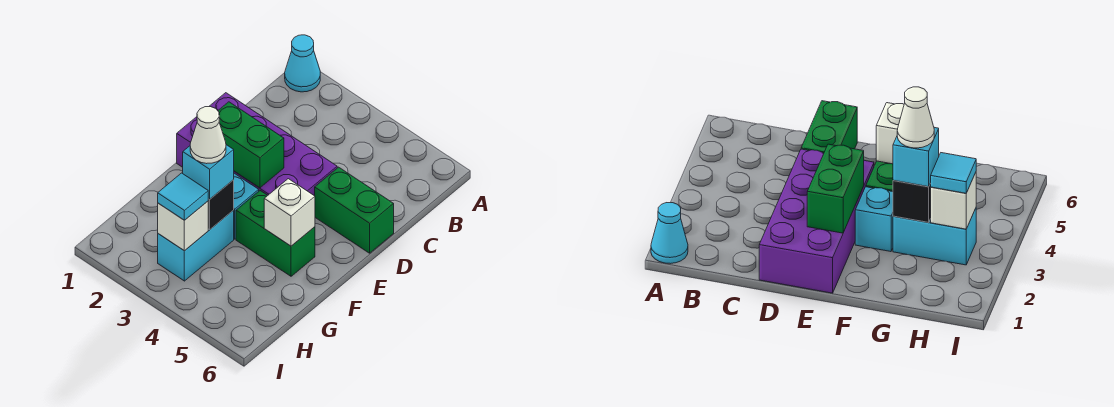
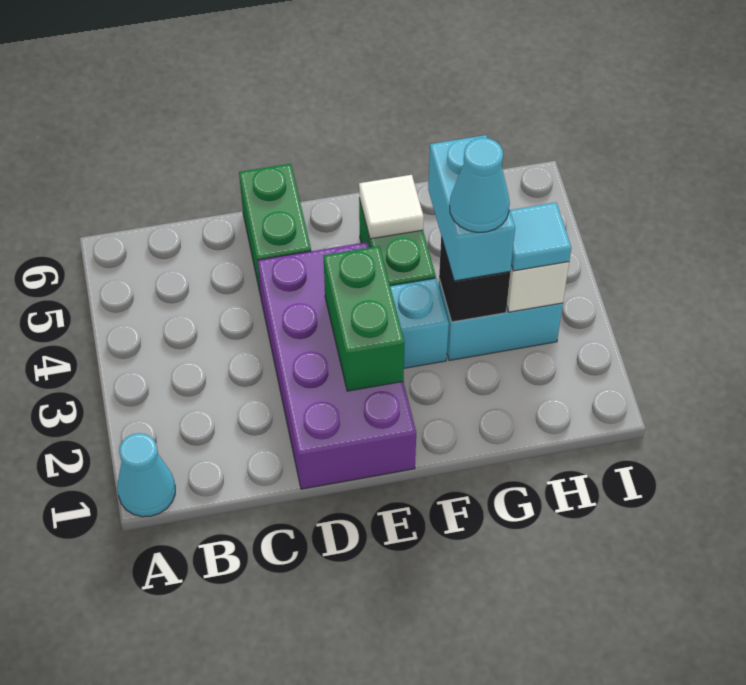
white brick F5 level 2 -> white tile F5 level 2
cyan brick G3 level 3 -> cyan brick G3:G4 level 3
white cone G3 level 4 -> cyan cone G3 level 4

